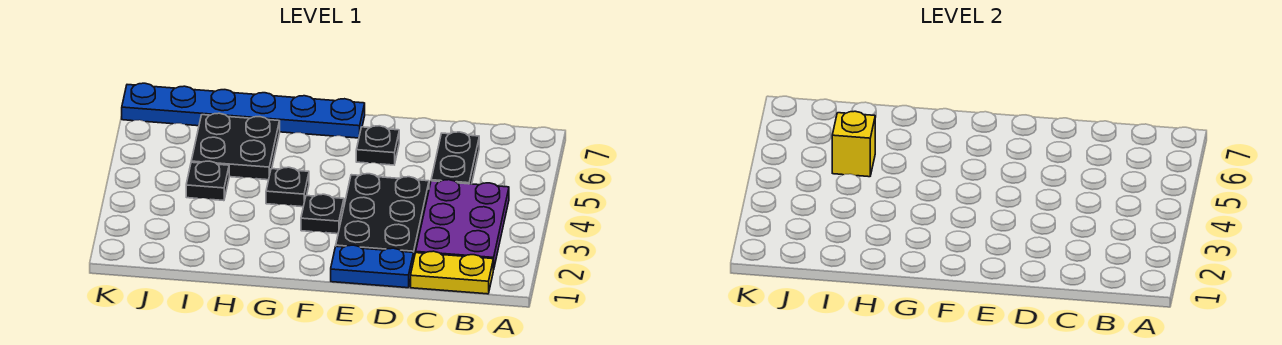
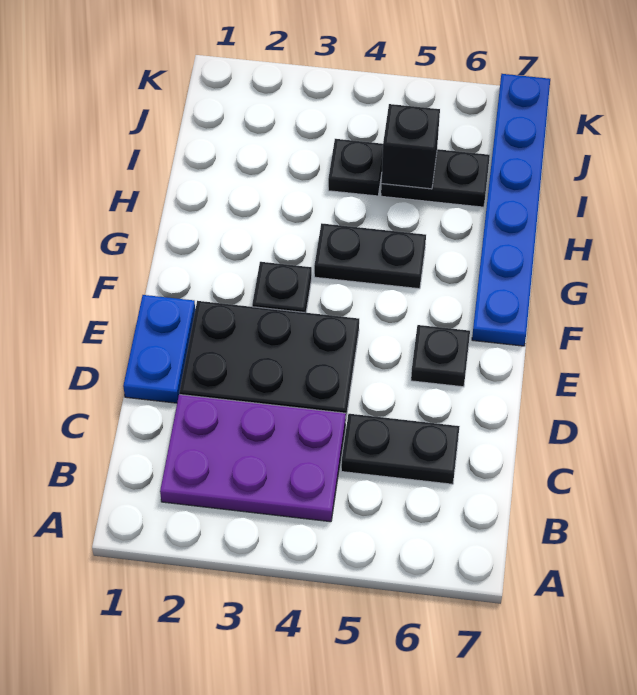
yellow plate B1:C1 level 1 -> none
black plate G4 level 1 -> black plate G4:G5 level 1
black plate H5:I6 level 1 -> black plate I5:I6 level 1
yellow brick I5 level 2 -> black brick I5 level 2

